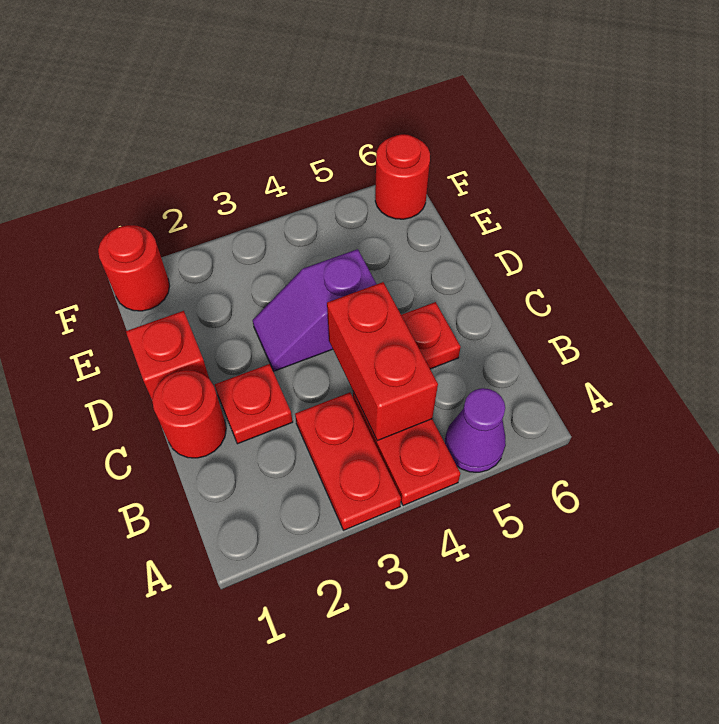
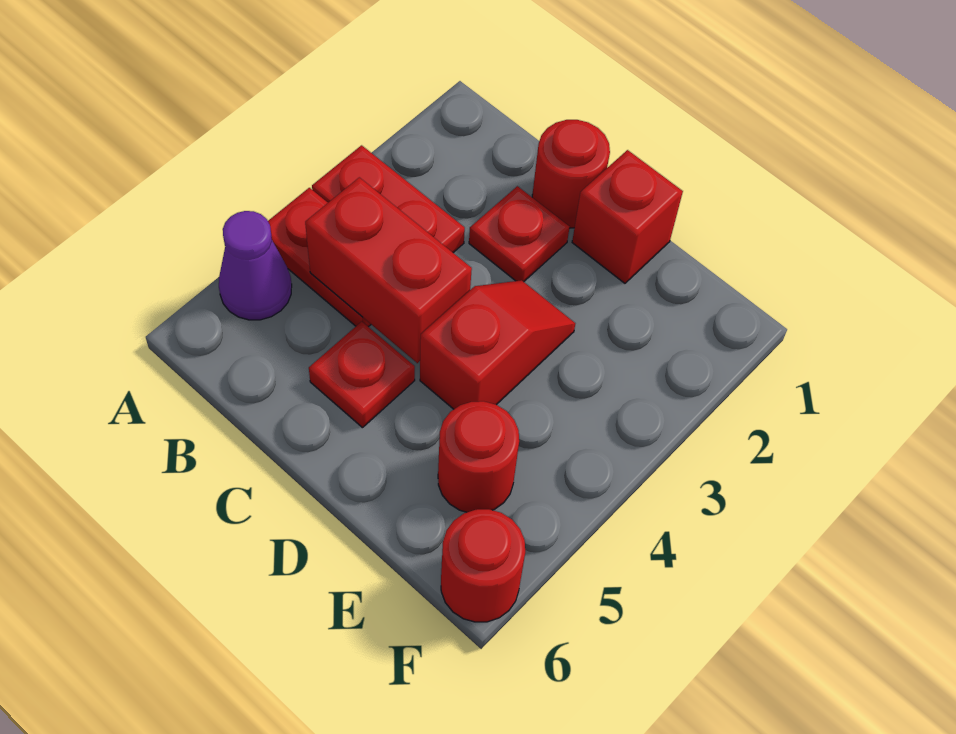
purple slope D3:D4 level 1 top 4 -> red slope D3:D4 level 1 top 4
red round brick F1 level 1 -> red round brick E5 level 1

